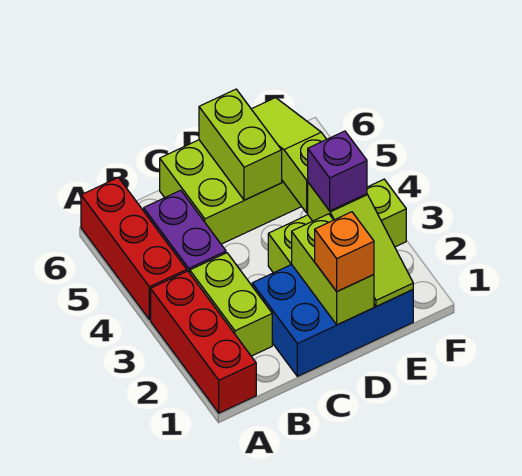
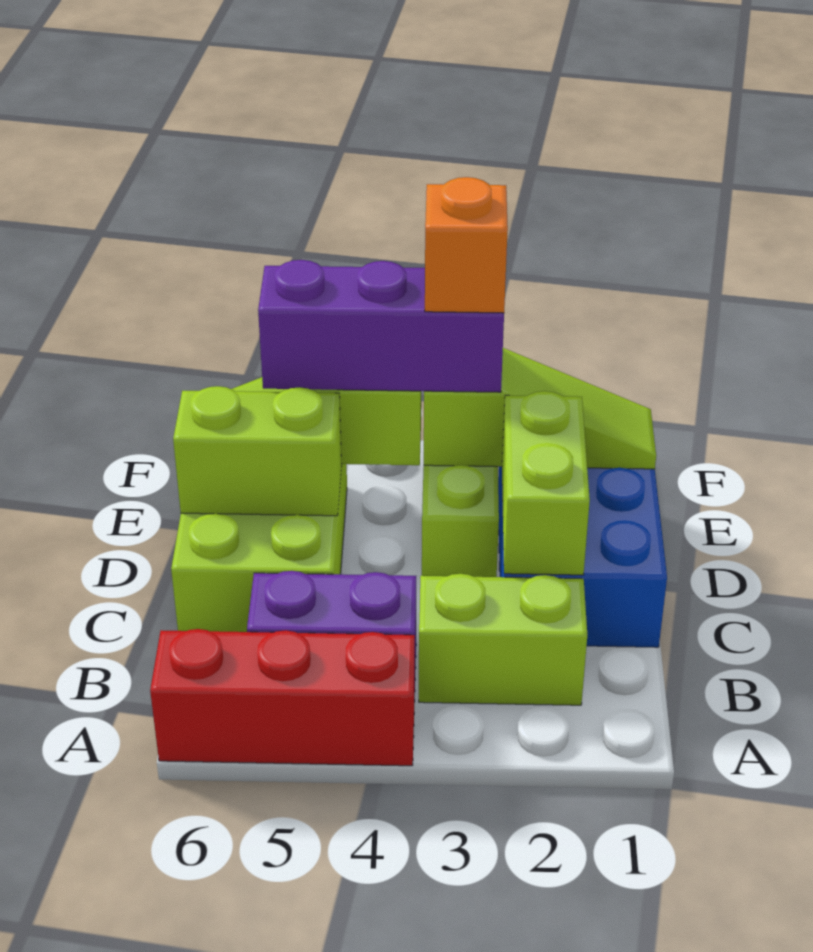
red brick A1:A3 level 1 -> none
lime brick D1:D2 level 2 -> lime brick C2:D2 level 2
orange brick D1 level 3 -> orange brick E3 level 4
purple brick E3 level 3 -> purple brick E3:E5 level 3

